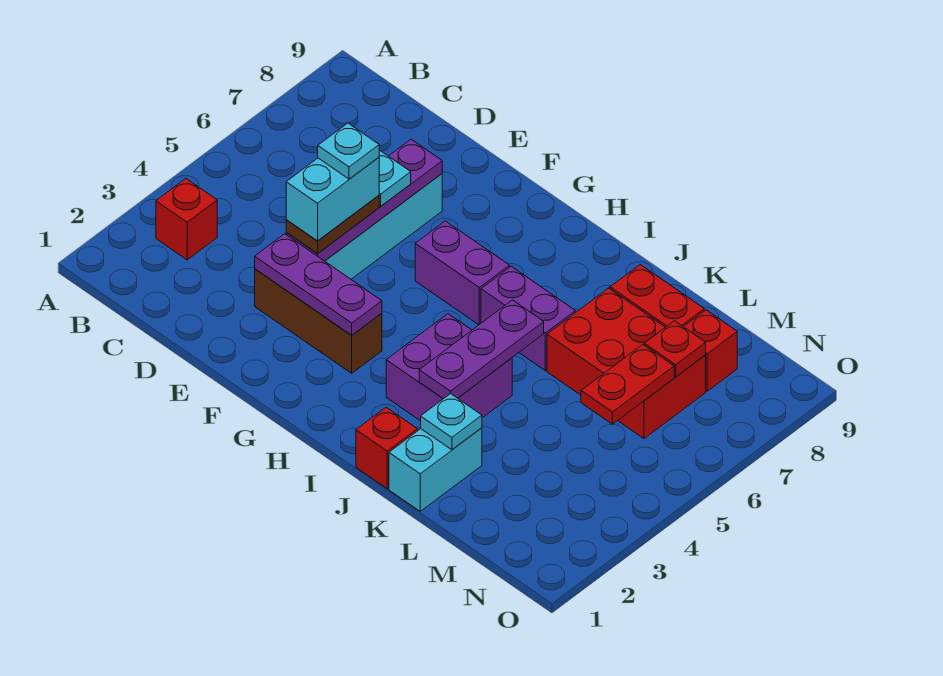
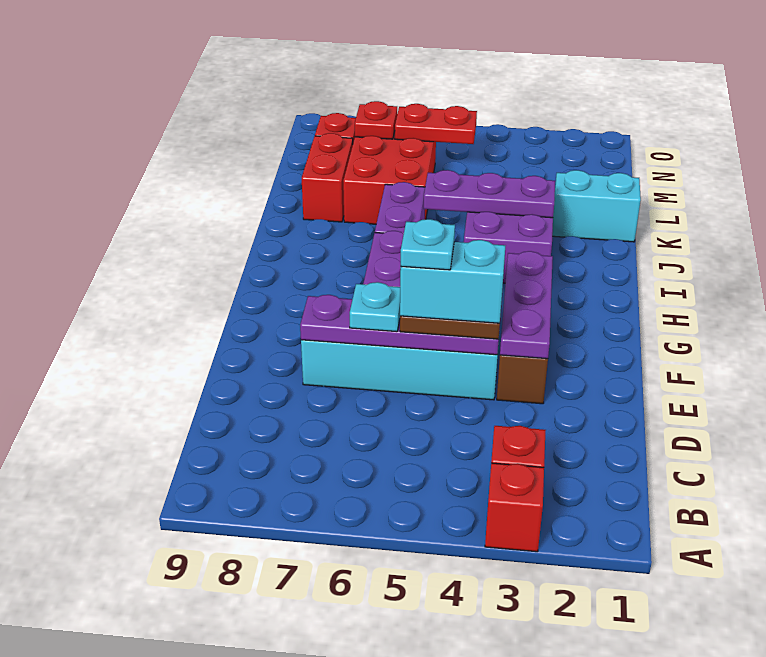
red brick J1 level 1 -> red brick A3 level 1
cyan plate K2 level 2 -> none

